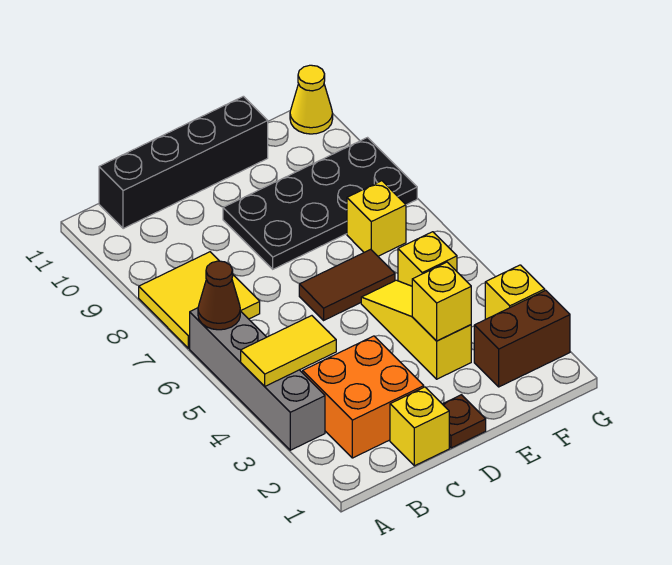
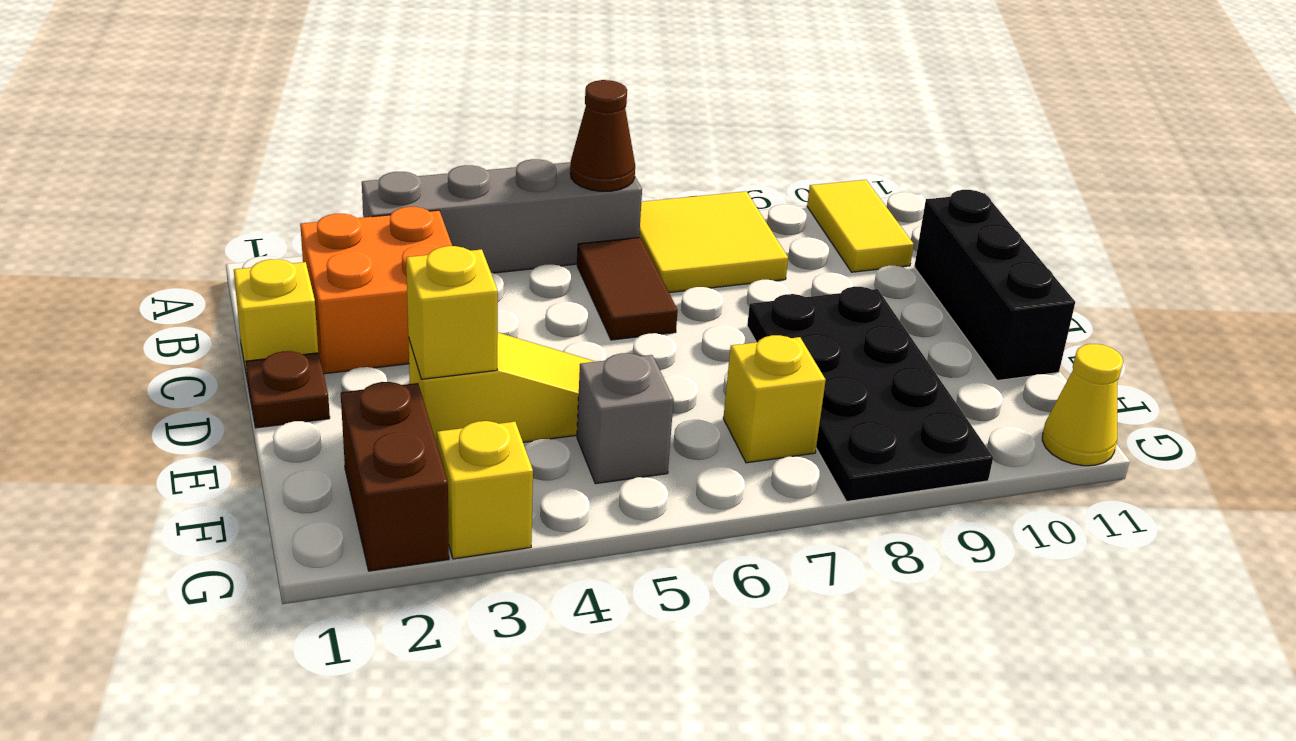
yellow tile A4:B4 level 2 -> yellow tile A10:B10 level 1
black brick B11:E11 level 1 -> black brick C11:E11 level 1
brown tile D6:E6 level 1 -> brown tile B6:C6 level 1
yellow brick F5 level 1 -> grey brick F5 level 1

